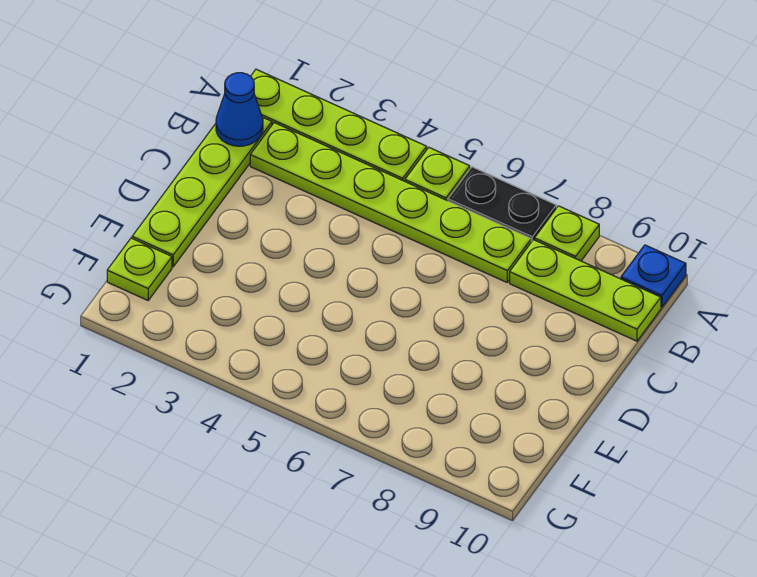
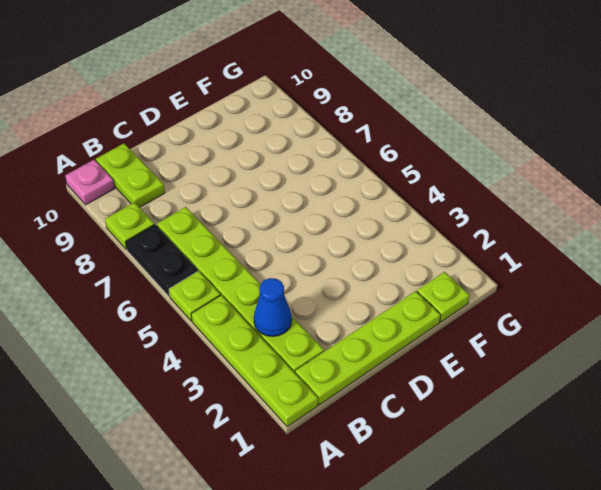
blue plate A10 level 1 -> pink plate A10 level 1
blue cone B1 level 2 -> blue cone B3 level 2
lime plate B8:B10 level 1 -> lime plate B9:B10 level 1

